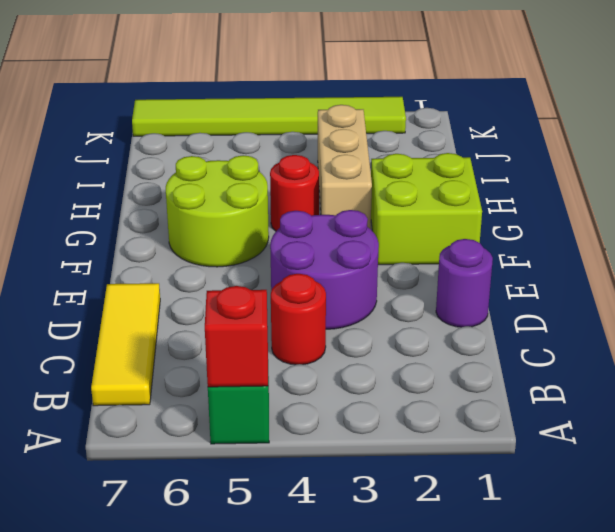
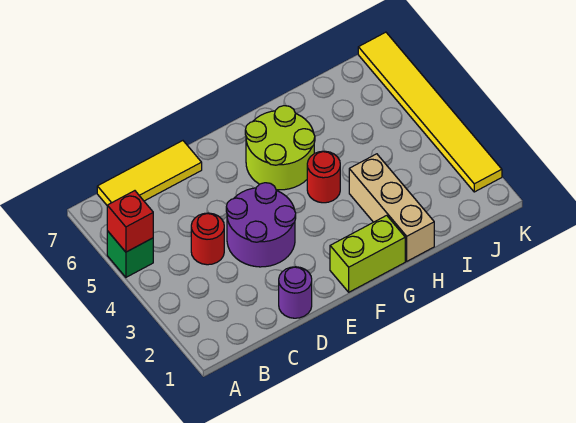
lime brick F1:G2 level 1 -> lime brick F1:G1 level 1
tan brick G3:I3 level 1 -> tan brick H1:H3 level 1
lime tile K2:K7 level 1 -> yellow tile K2:K7 level 1

